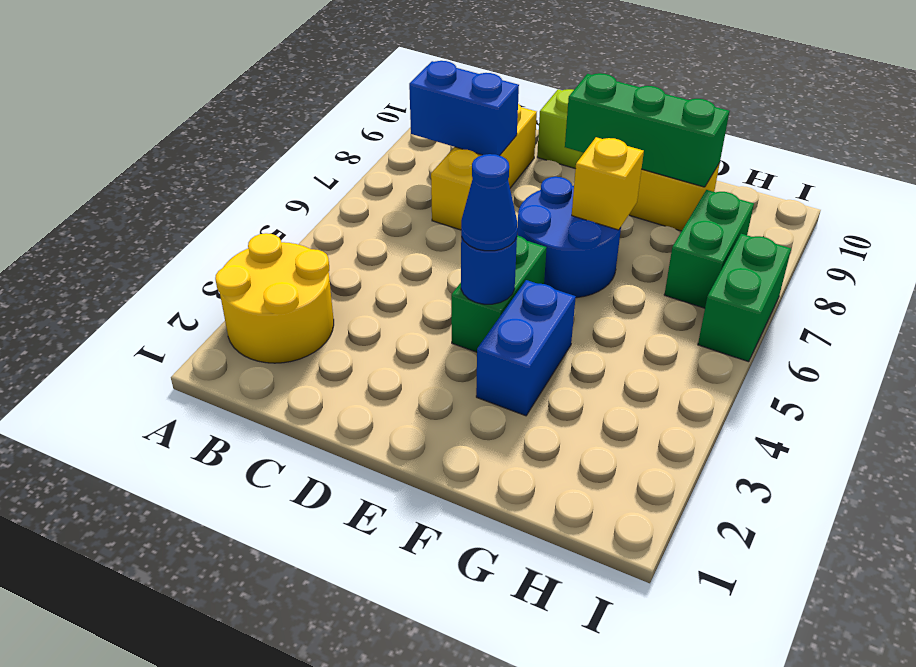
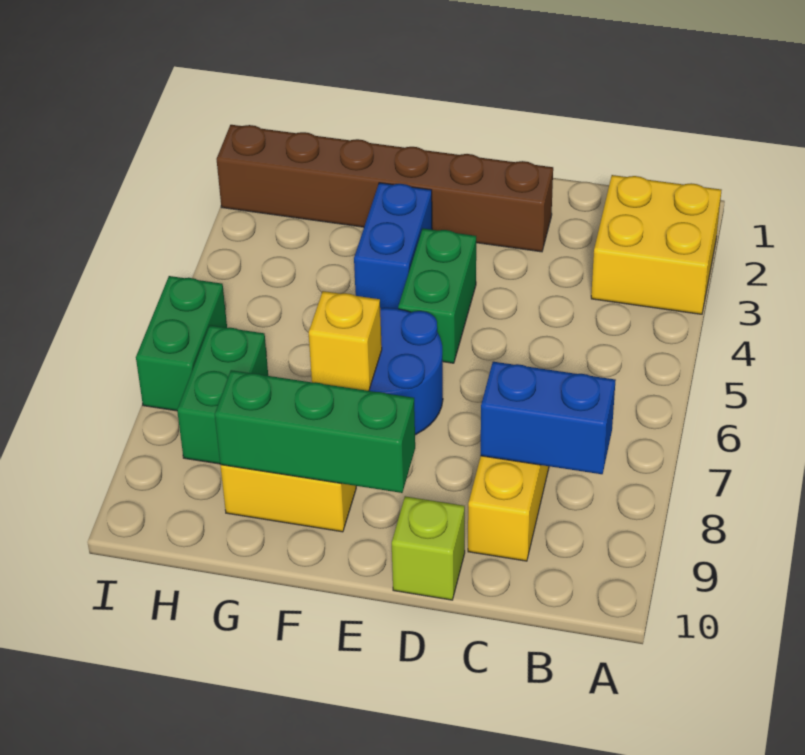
yellow round brick A2:B3 level 1 -> yellow brick A2:B3 level 1
none -> brown brick D2:I2 level 1
blue round brick E4 level 2 -> none
blue cone E4 level 3 -> none

